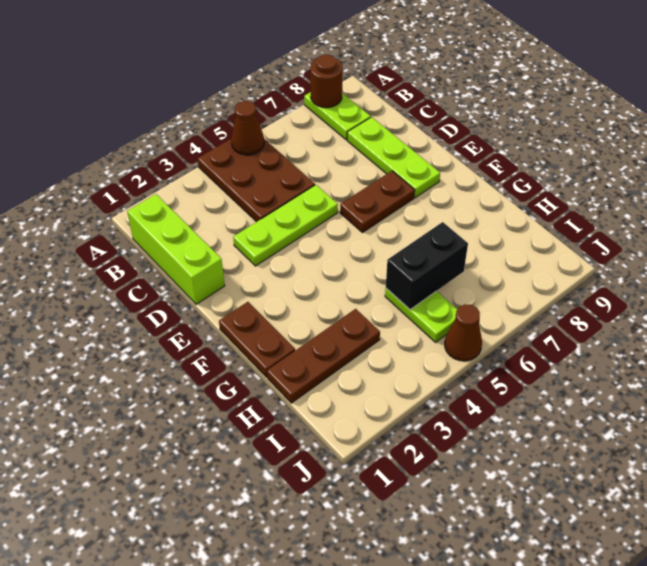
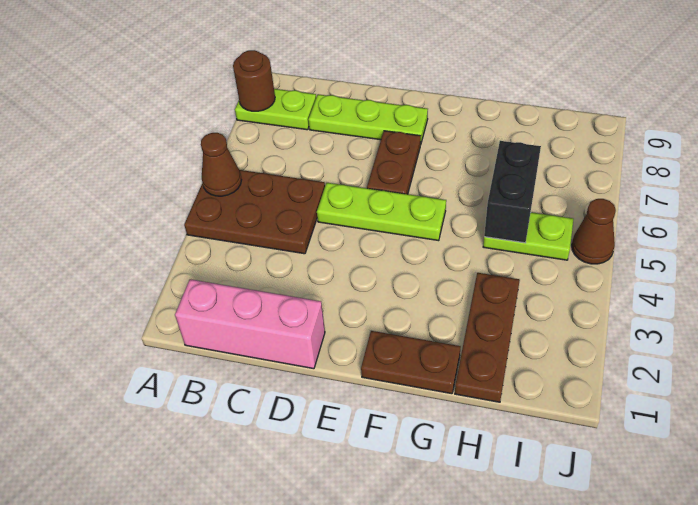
lime brick B1:D1 level 1 -> pink brick B1:D1 level 1
lime plate D3:D5 level 1 -> lime plate D5:F5 level 1

